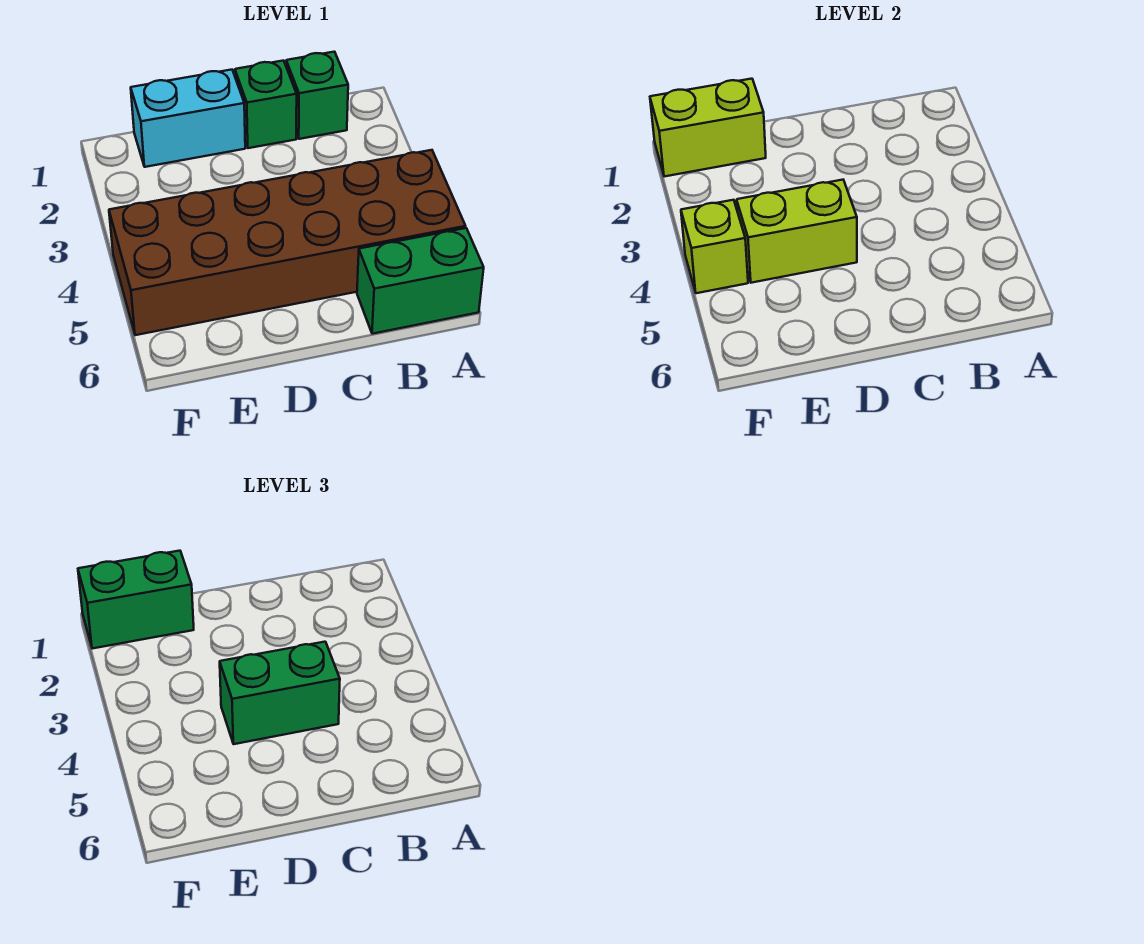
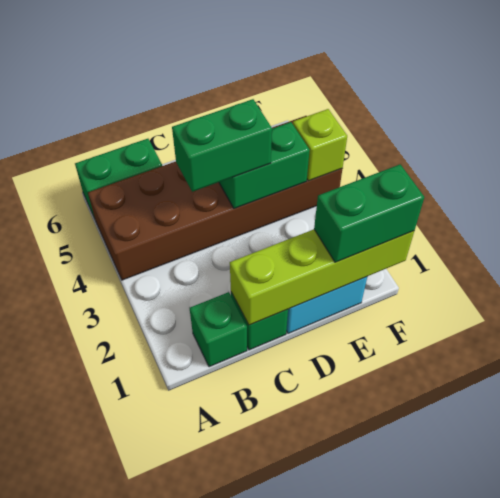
lime brick D4:E4 level 2 -> green brick D4:E4 level 2
lime brick E1:F1 level 2 -> lime brick C1:F1 level 2

